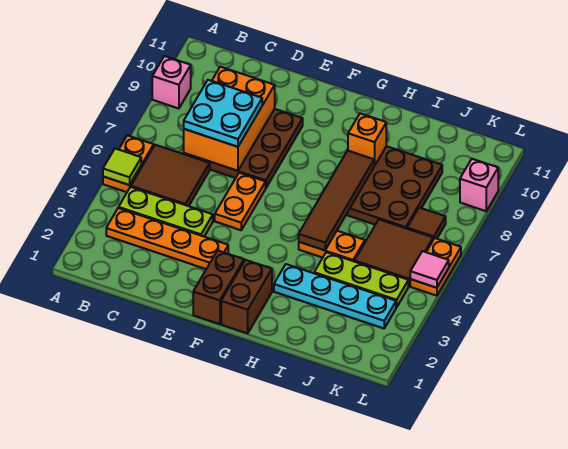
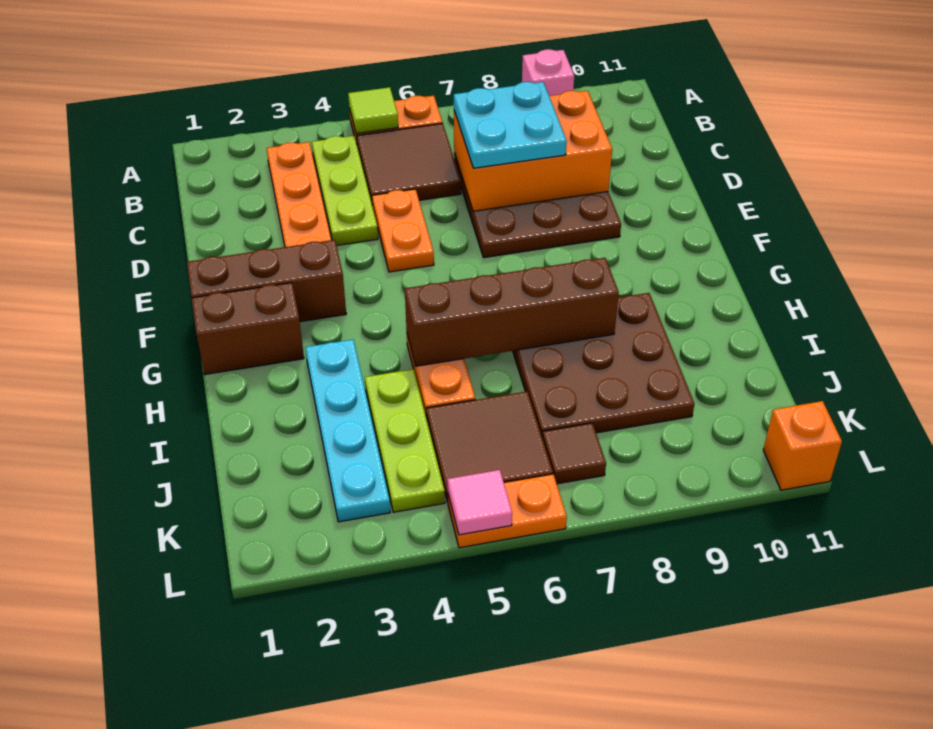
orange plate E5:E6 level 1 -> orange plate D5:E5 level 1
brown brick F1:F2 level 1 -> brown brick F1:F3 level 1
brown tile H5:H8 level 2 -> brown brick H5:H8 level 2
orange brick H9 level 2 -> orange brick L11 level 1
pink brick L9 level 1 -> none

